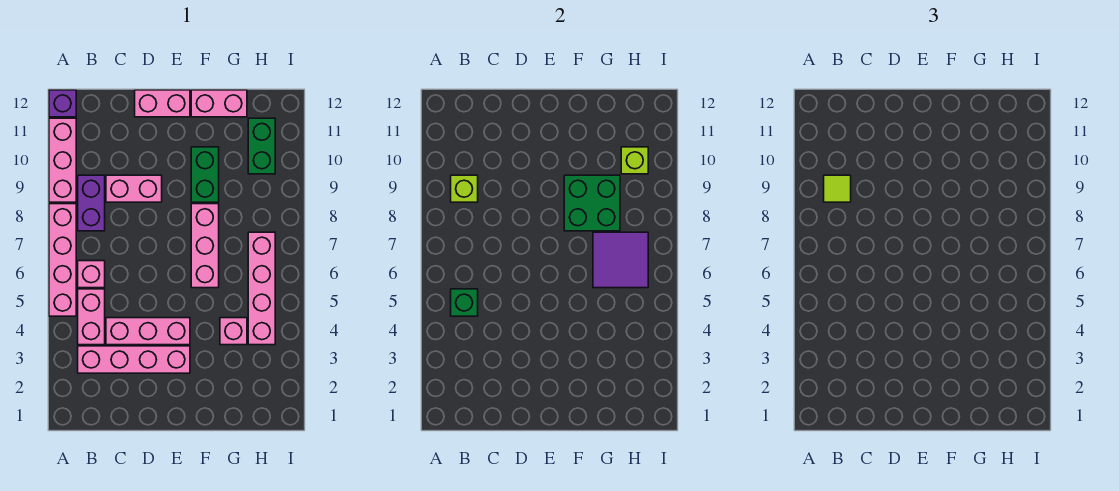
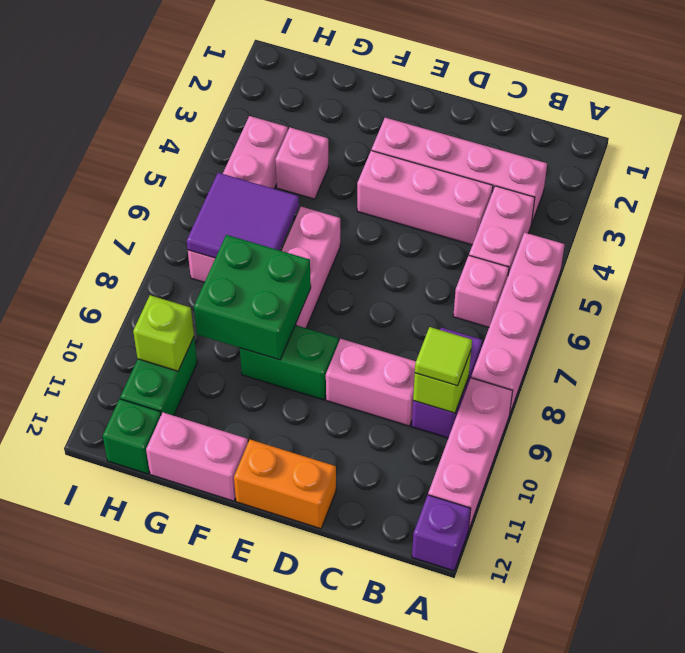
green brick B5 level 2 -> green brick H12 level 1
pink brick D12:E12 level 1 -> orange brick D12:E12 level 1
green brick F9:F10 level 1 -> green brick E9:F9 level 1

